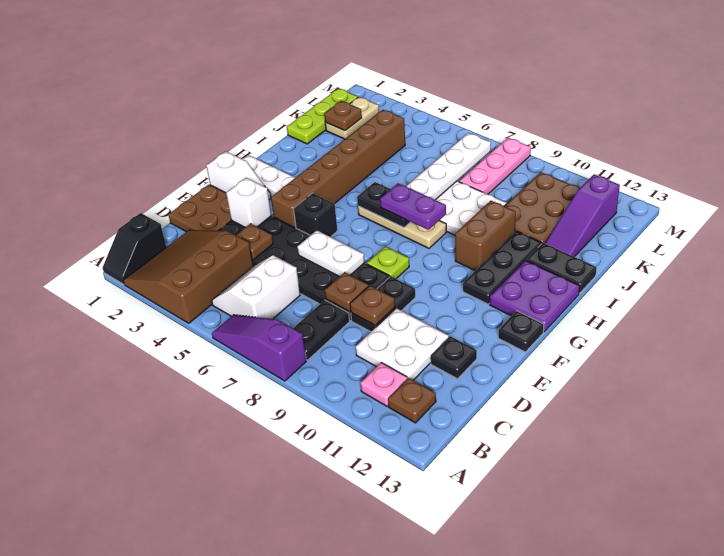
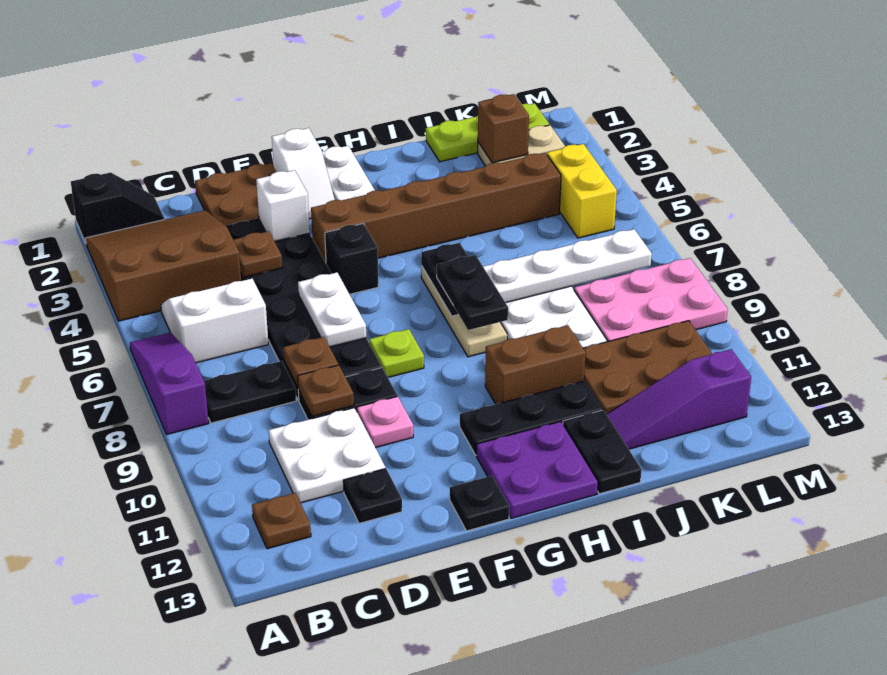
black slope A1:B1 level 1 top B -> black slope A1:B1 level 1 top A
pink plate B11 level 1 -> pink plate E10 level 1
purple plate H7:H8 level 3 -> black plate H7:H8 level 3
brown plate K2 level 2 -> brown brick K2 level 2
pink plate K8:M8 level 1 -> pink plate K8:M9 level 1
none -> yellow brick L4:L5 level 1

